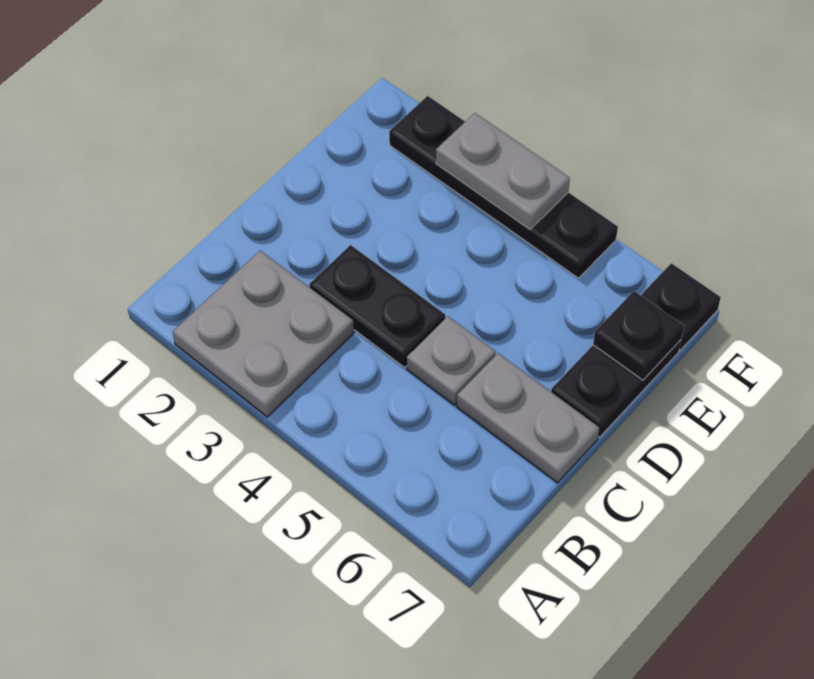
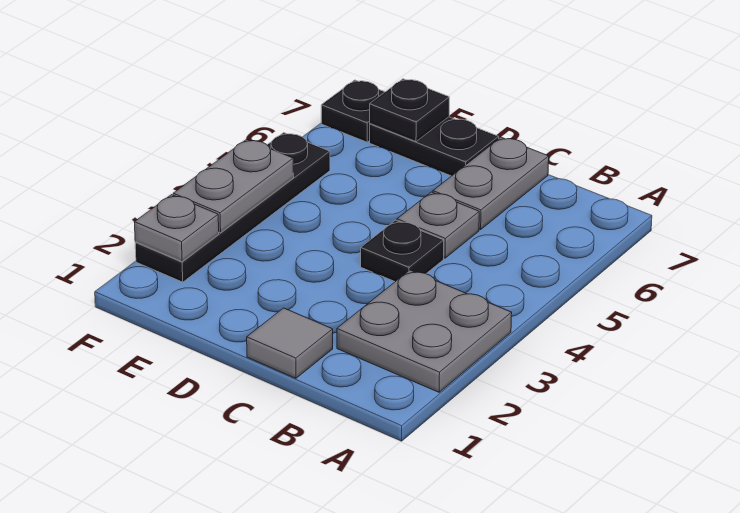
none -> grey tile C1 level 1
black plate C3:C4 level 1 -> black plate C4 level 1
none -> grey plate F2 level 2

